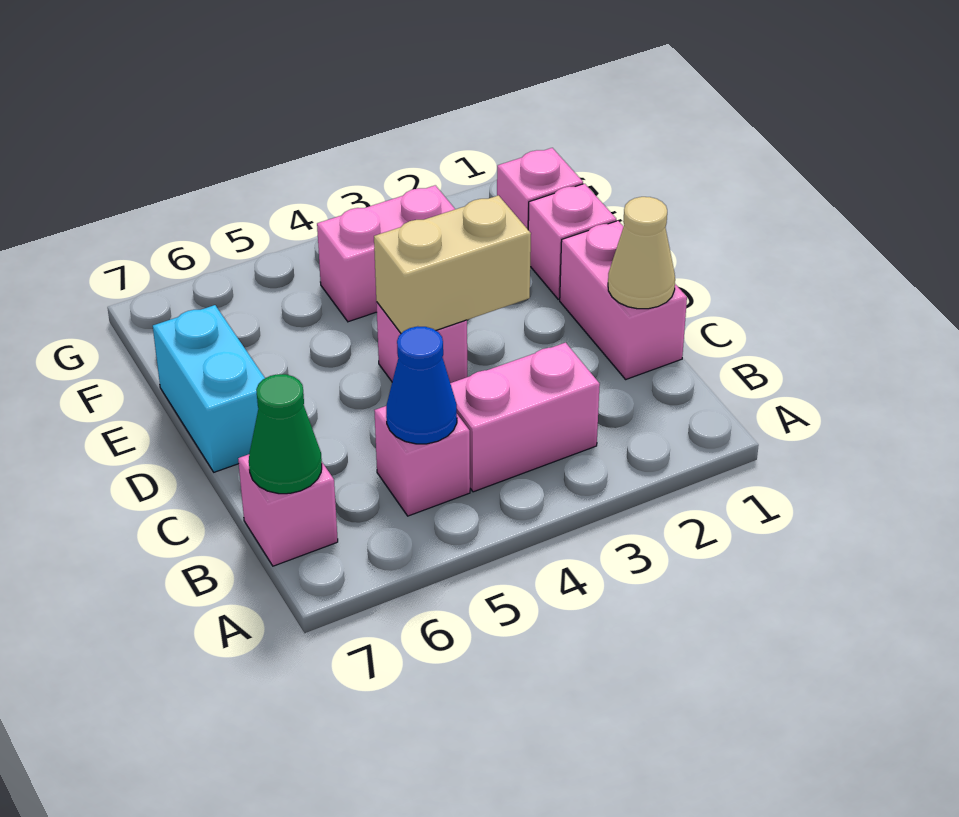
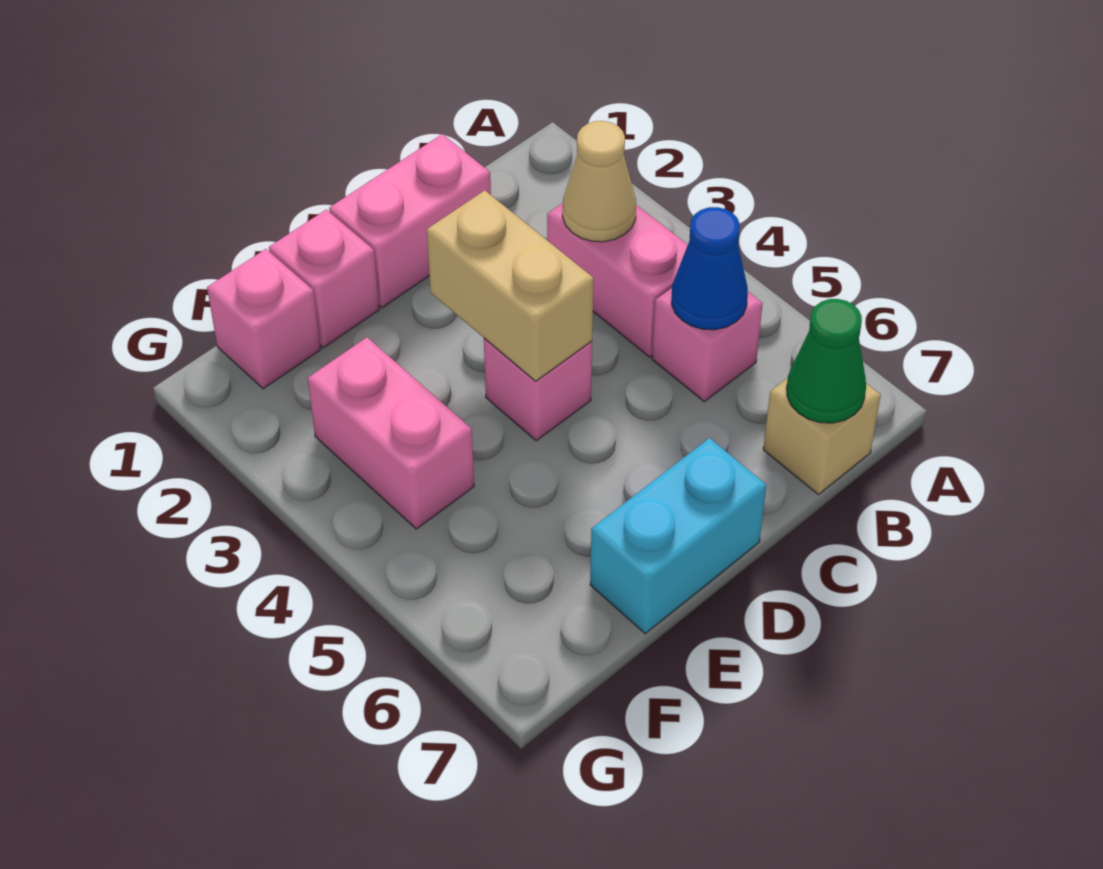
pink brick B7 level 1 -> tan brick B7 level 1
tan cone C1 level 2 -> tan cone B3 level 2

